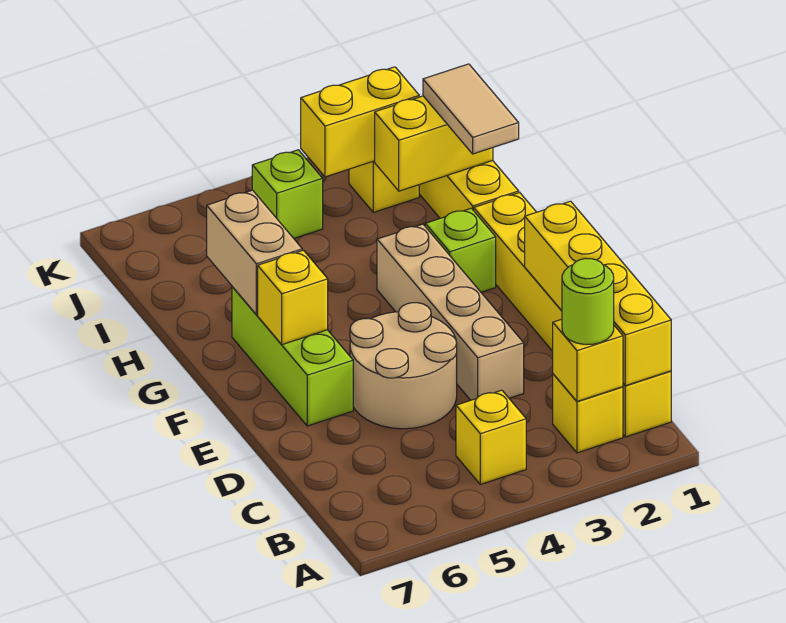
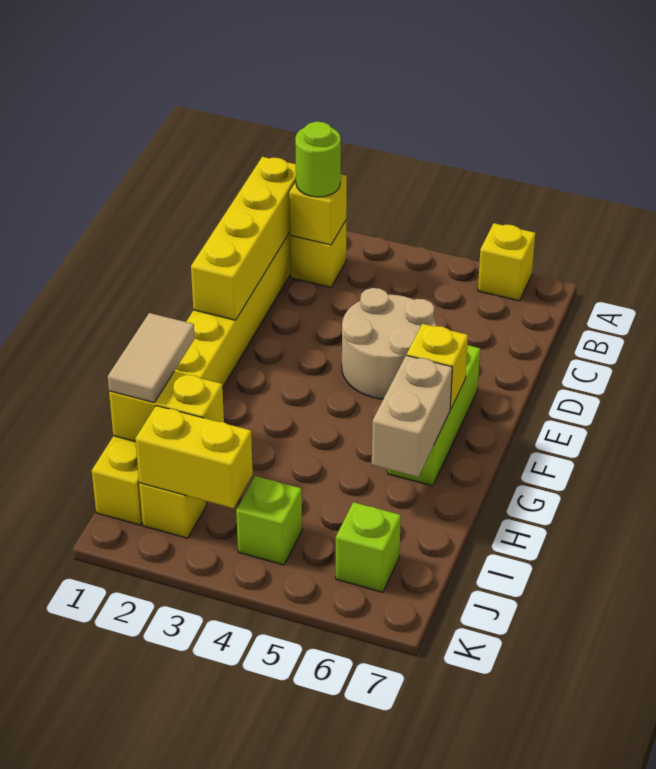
yellow brick B4 level 1 -> yellow brick A6 level 1
tan brick D3:G3 level 1 -> none
lime brick G2 level 1 -> lime brick J6 level 1

